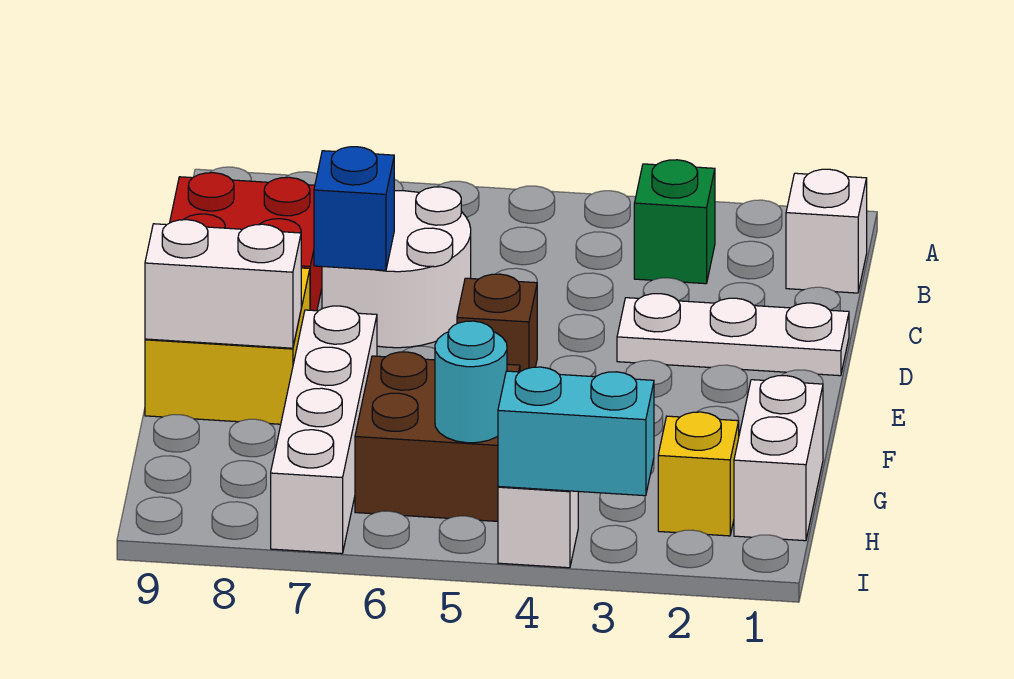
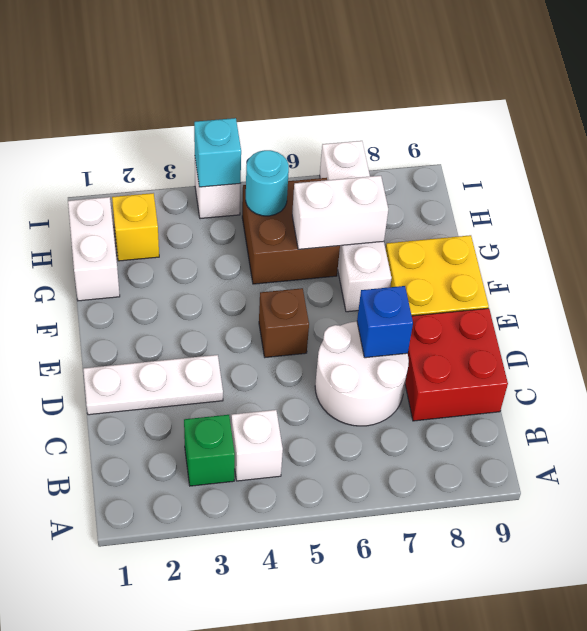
white brick B1 level 1 -> white brick B4 level 1
white brick F8:F9 level 2 -> white brick G6:G7 level 2
cyan brick I3:I4 level 2 -> cyan brick I4 level 2

